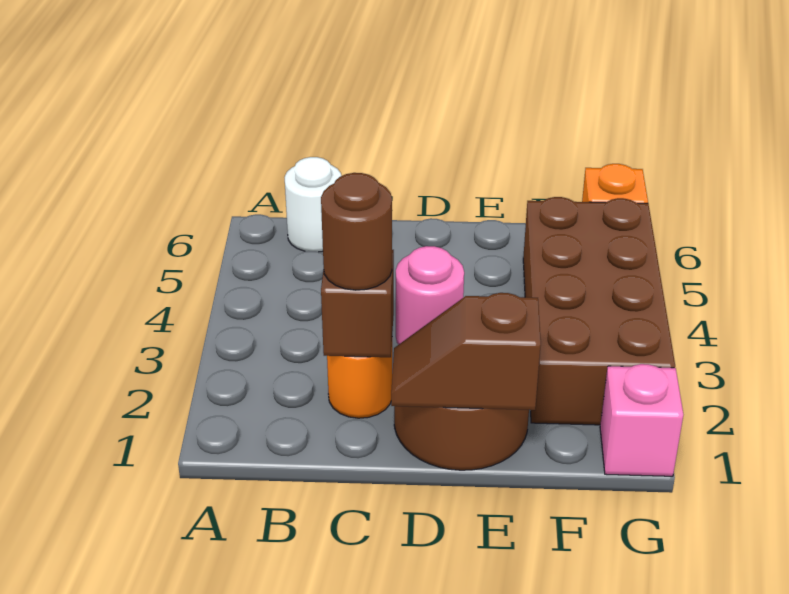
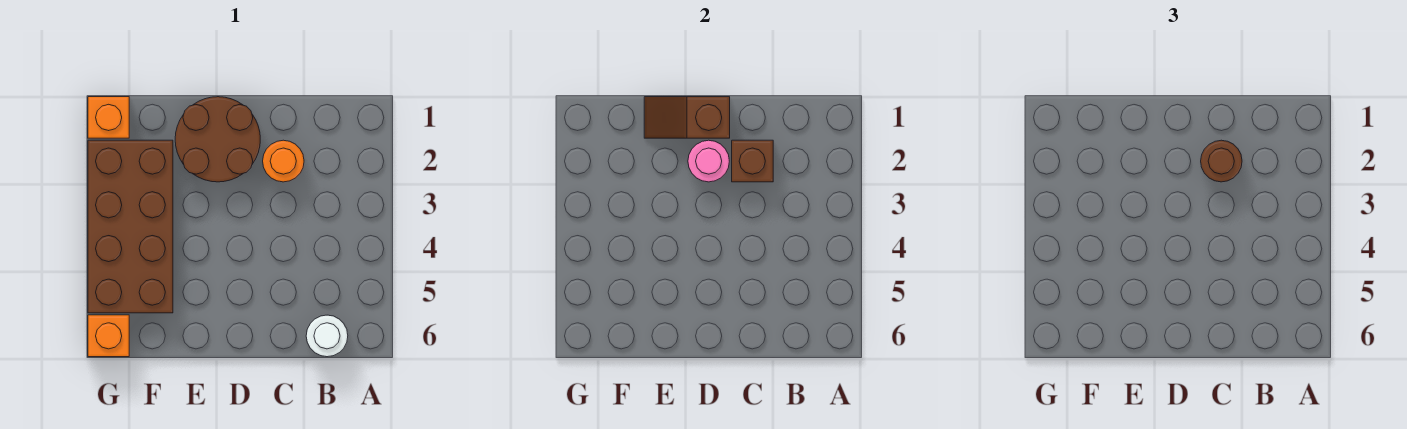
brown slope D1:E1 level 2 top E -> brown slope D1:E1 level 2 top D
pink brick G1 level 1 -> orange brick G1 level 1

